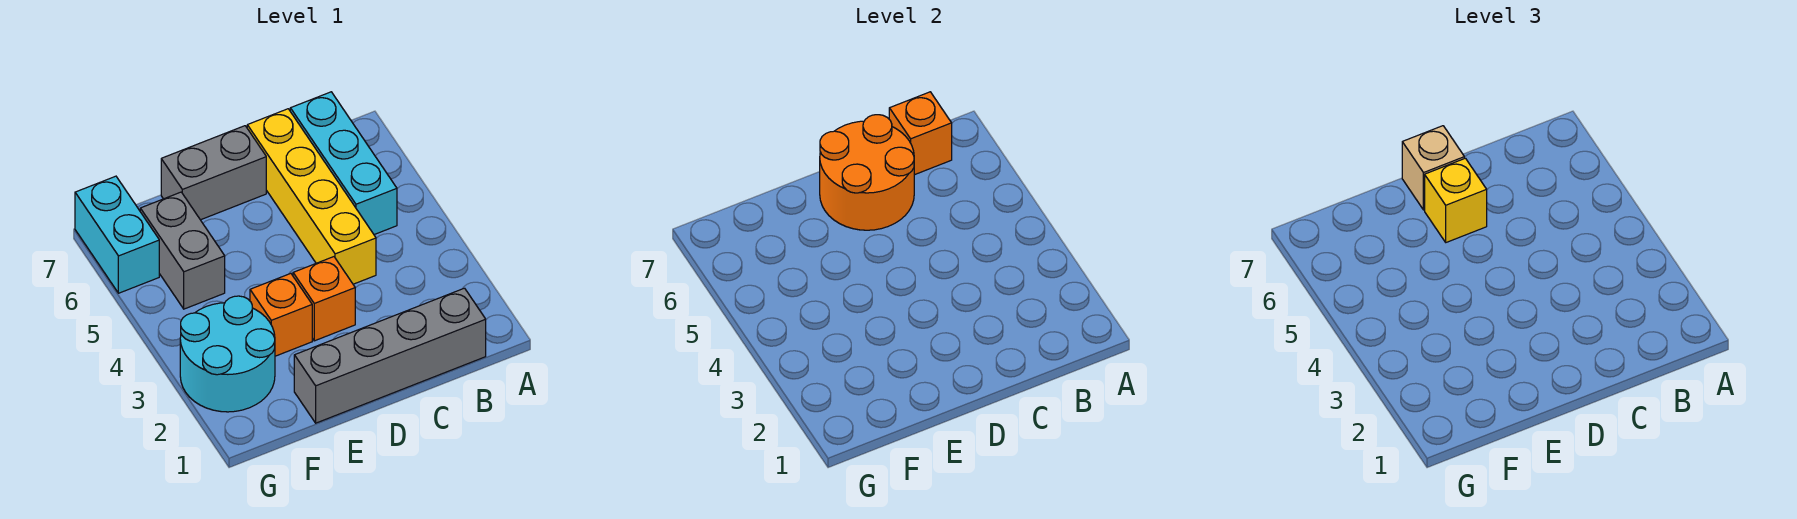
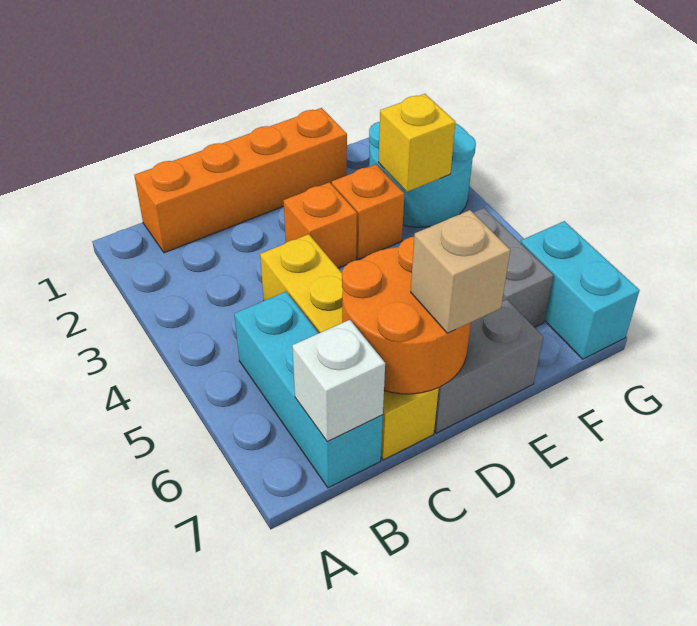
grey brick B1:E1 level 1 -> orange brick B1:E1 level 1
orange brick B7 level 2 -> white brick B7 level 2
yellow brick D6 level 3 -> yellow brick F3 level 2

